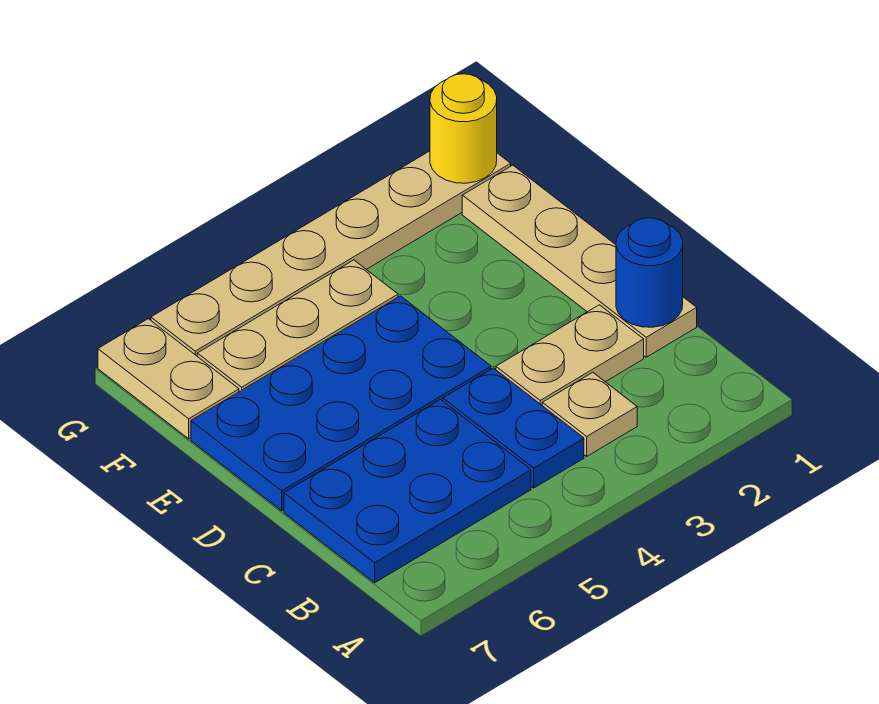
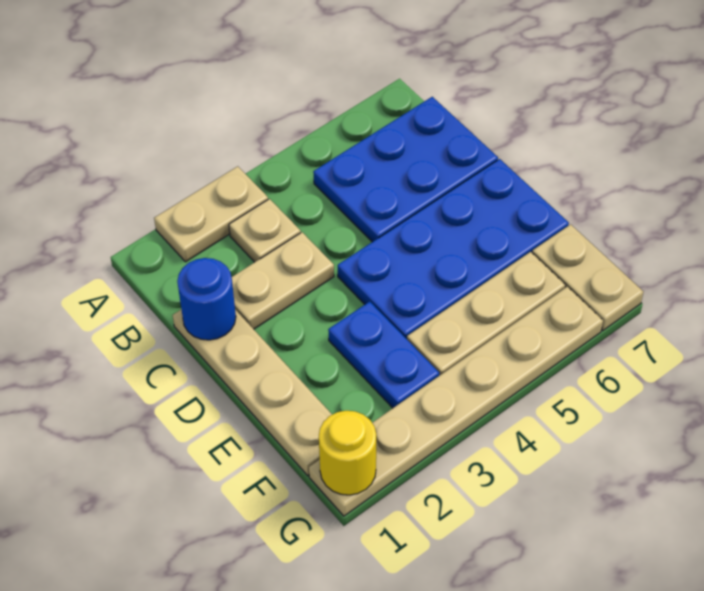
none -> tan plate A2:A3 level 1
blue plate B4:C4 level 1 -> blue plate E3:F3 level 1

